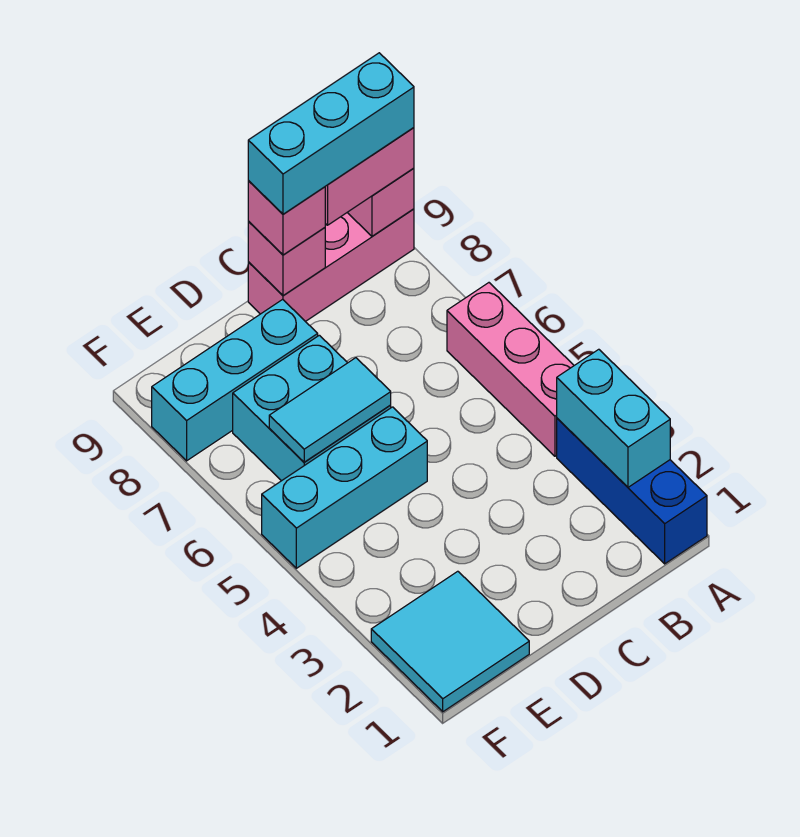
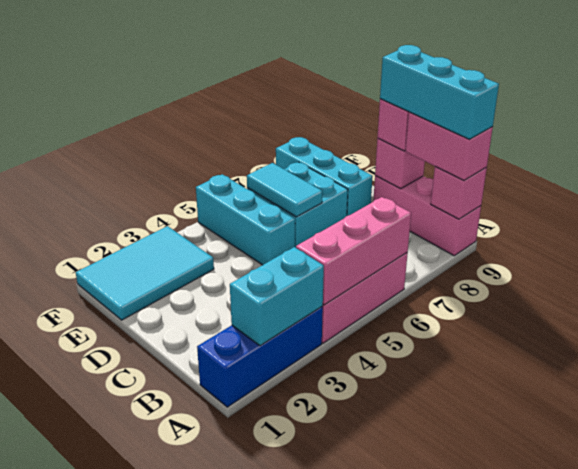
none -> pink brick A4:A6 level 2
cyan tile E1:F2 level 1 -> cyan tile E1:F3 level 1

